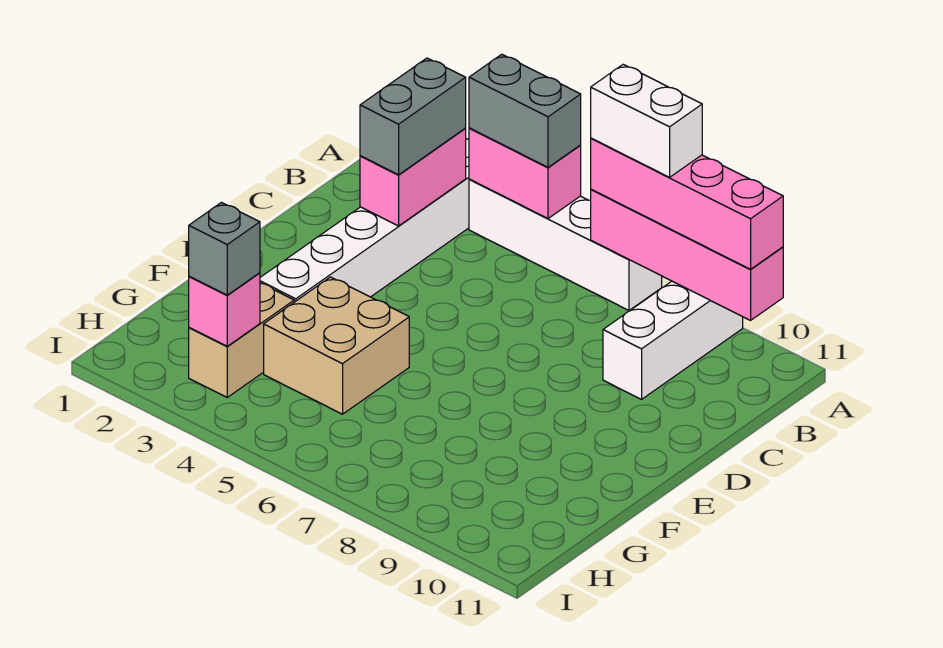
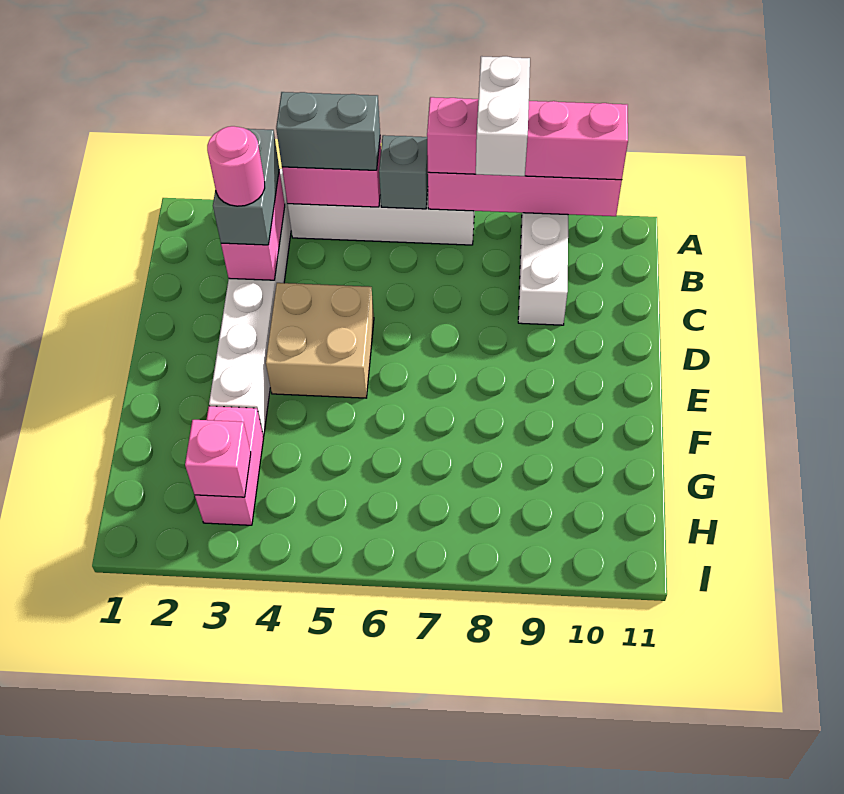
white brick A7:A8 level 4 -> white brick A8:B8 level 4
none -> pink round brick C3 level 4
tan brick F4:G5 level 1 -> tan brick D4:E5 level 1
tan brick G3:H3 level 1 -> pink brick G3:H3 level 1
grey brick H3 level 3 -> grey brick A6 level 2

